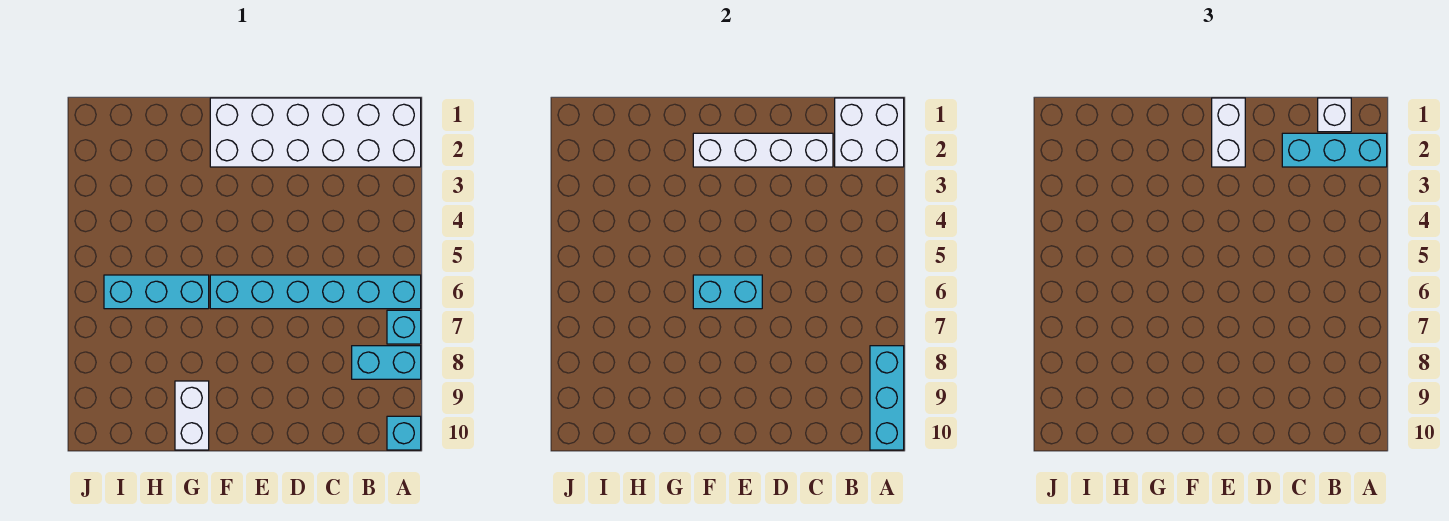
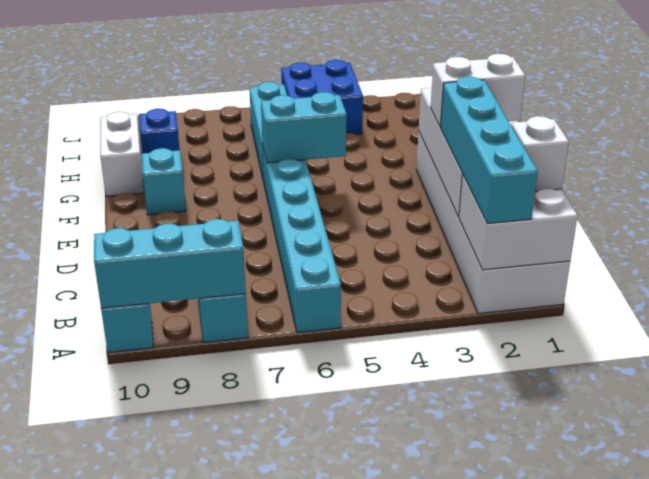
cyan brick A2:C2 level 3 -> cyan brick A2:D2 level 3
cyan brick A7 level 1 -> cyan brick F9 level 1
cyan brick E6:F6 level 2 -> cyan brick F5:F6 level 2
white brick G9:G10 level 1 -> white brick G10:H10 level 1
none -> blue brick H9 level 1
none -> blue brick I4:J5 level 1

